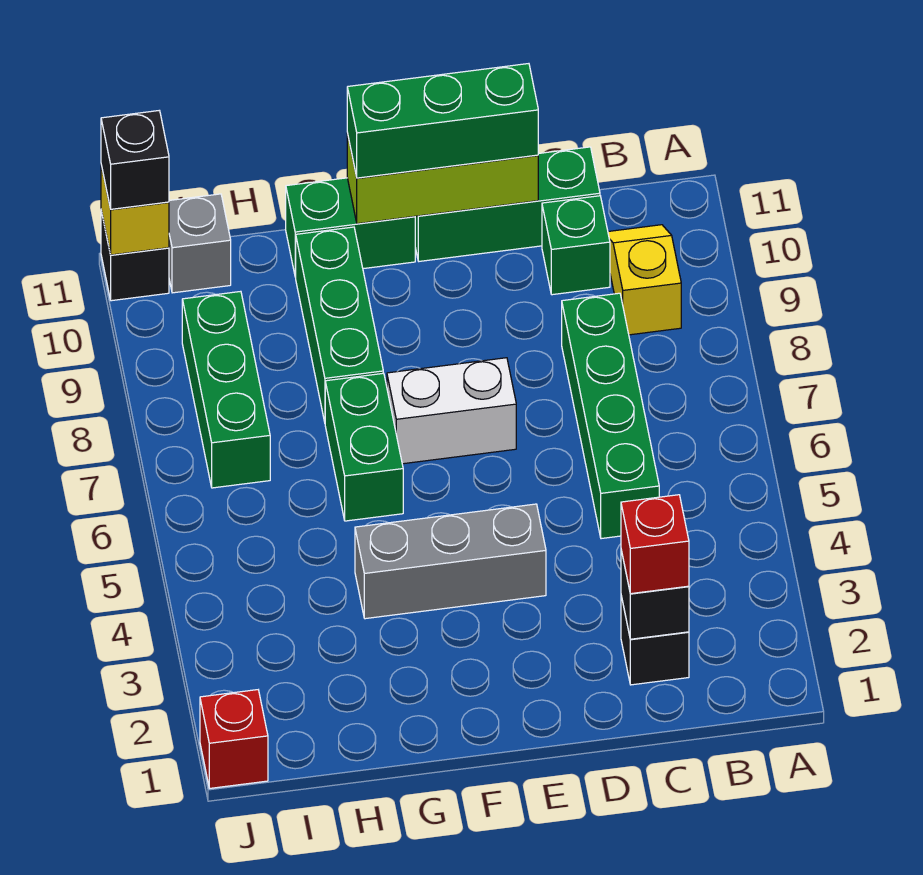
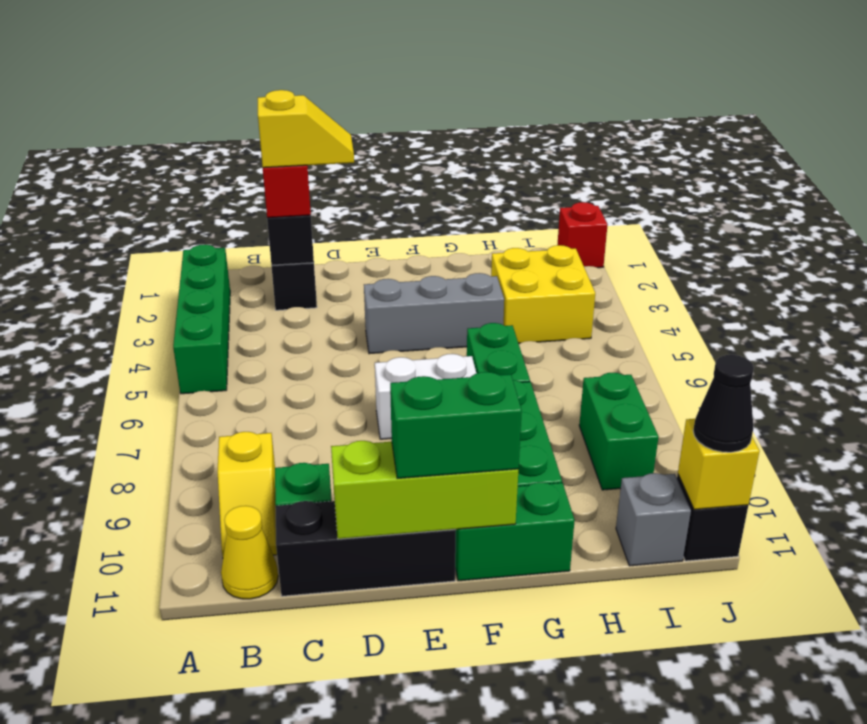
none -> yellow cone B11 level 1
none -> yellow slope C2:D2 level 4 top C
green brick C5:C8 level 1 -> green brick A2:A5 level 1
green brick C11:E11 level 1 -> black brick C11:E11 level 1
green brick D11:F11 level 3 -> green brick E11:F11 level 3
none -> yellow brick H3:I4 level 1
green brick I7:I9 level 1 -> green brick I8:I9 level 1
black brick J11 level 3 -> black cone J11 level 3

